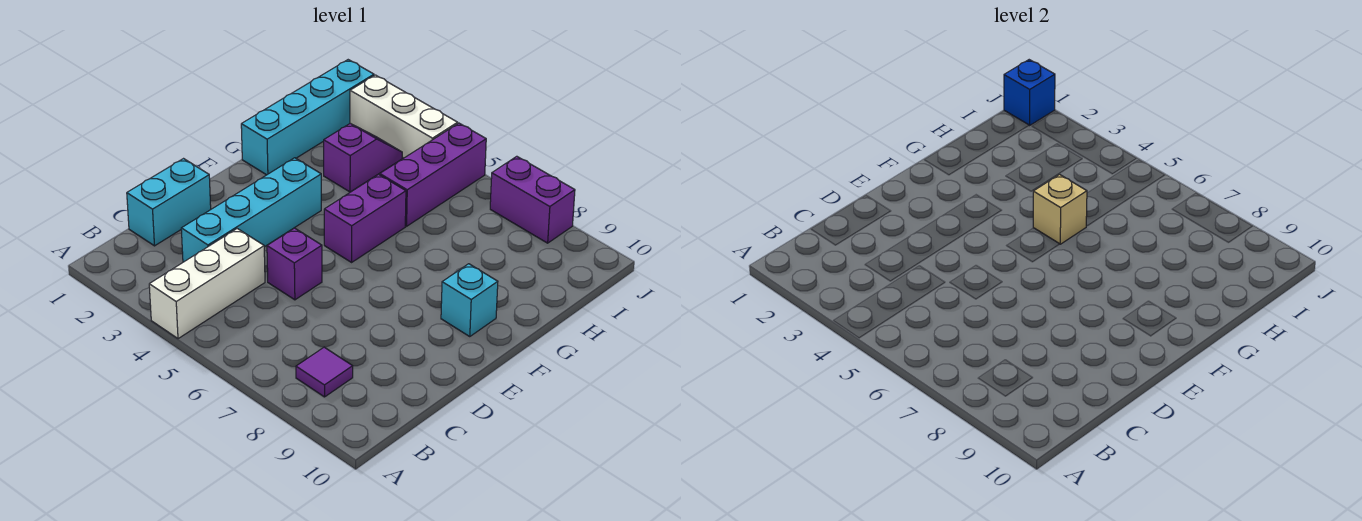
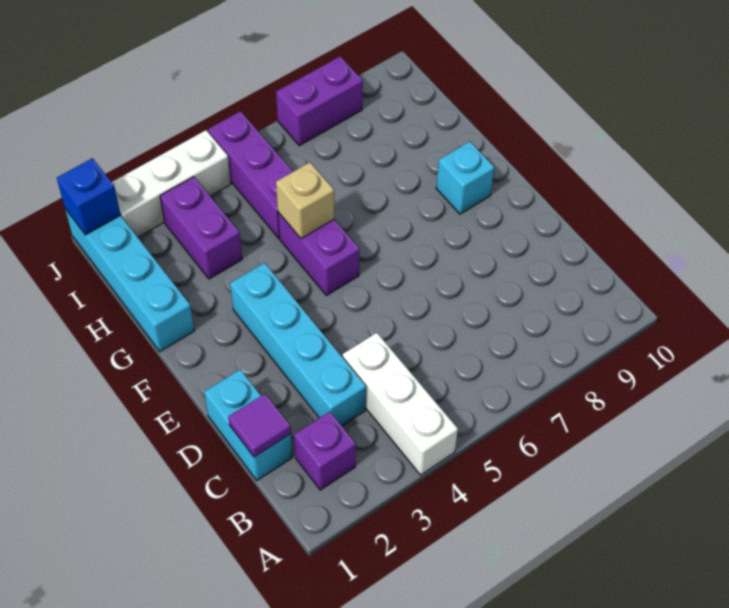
purple tile B8 level 1 -> purple tile C1 level 2
purple brick D5 level 1 -> purple brick B2 level 1
purple slope H3:I3 level 1 top H -> purple brick H3:I3 level 1

